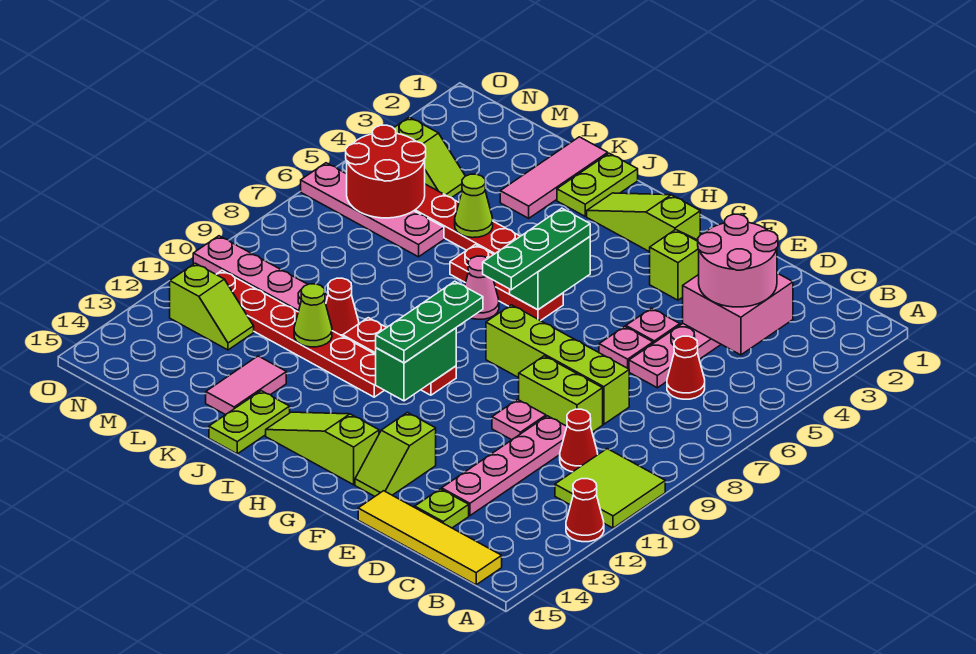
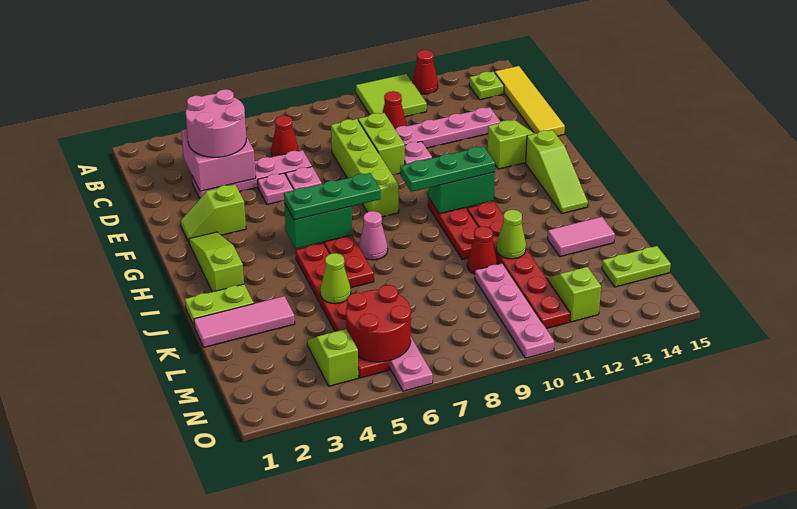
lime plate D14 level 1 -> lime plate B14 level 1
lime slope G2:I2 level 1 top G -> lime slope G2:I2 level 1 top I
lime plate J14:J15 level 1 -> lime plate M14:M15 level 1

